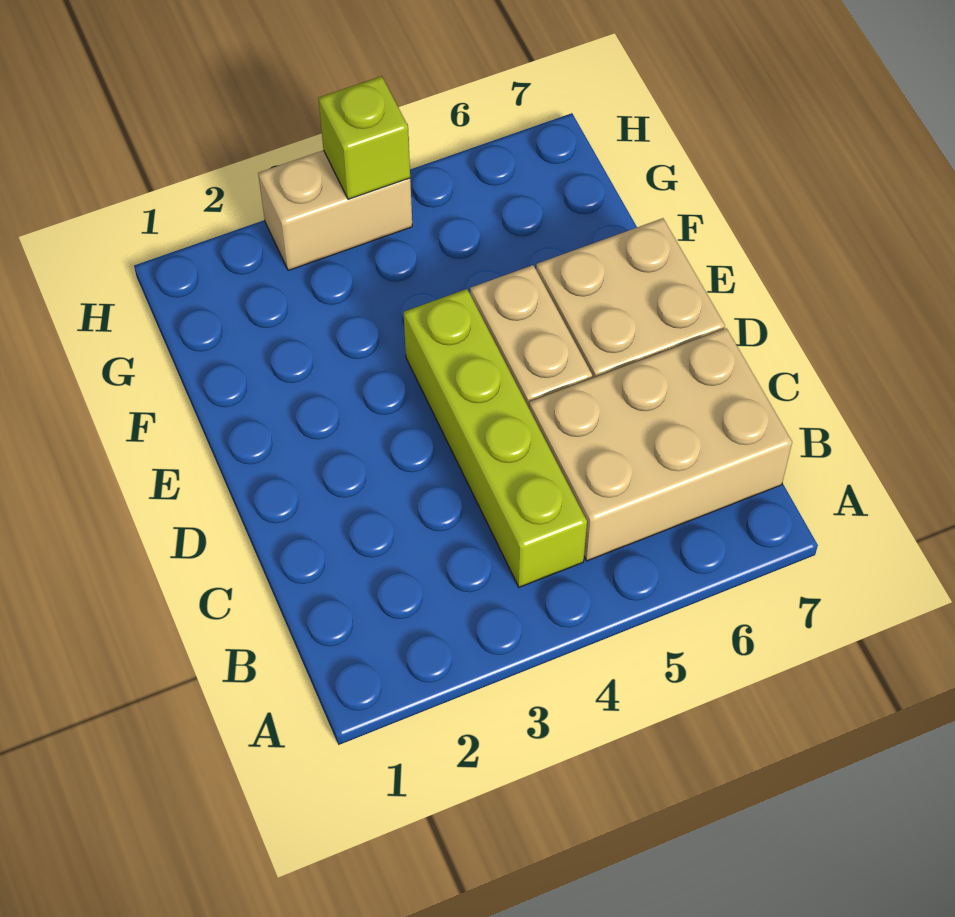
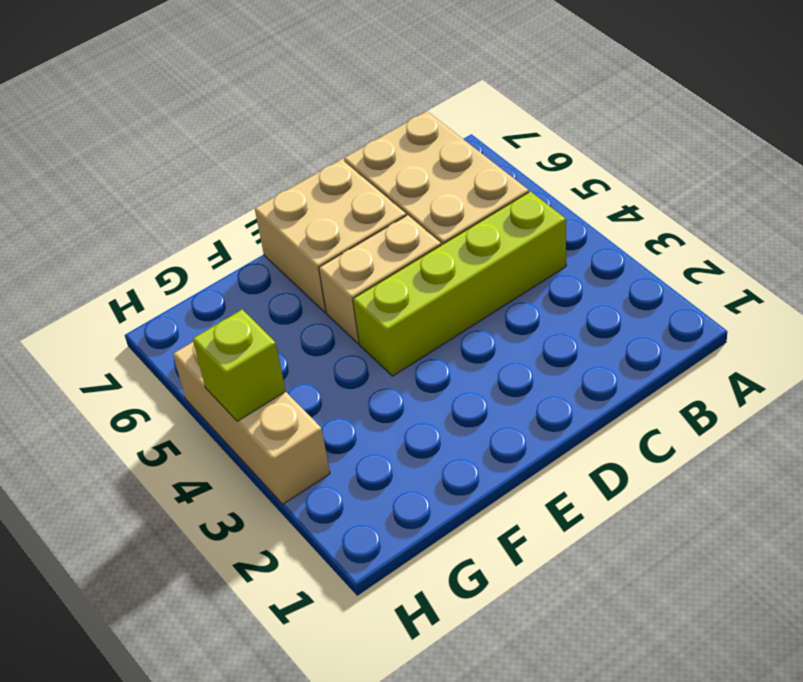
tan brick H3:H4 level 1 -> tan brick H3:H5 level 1

